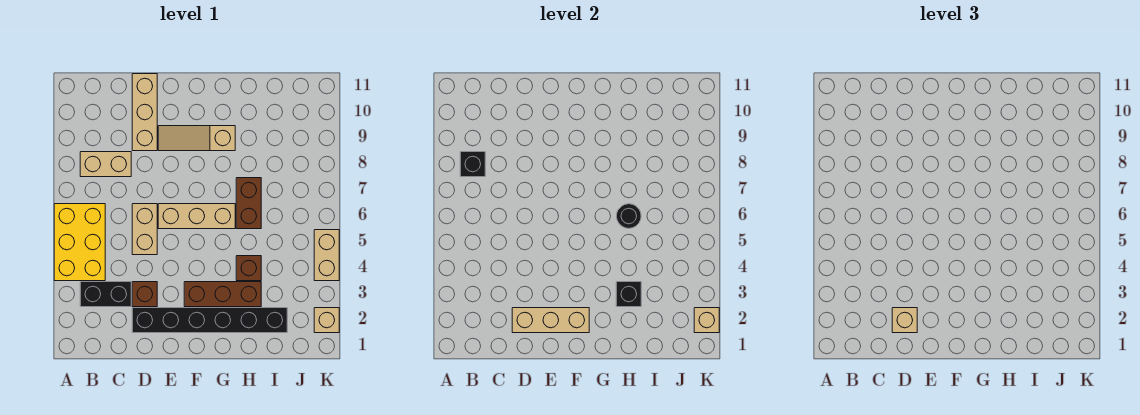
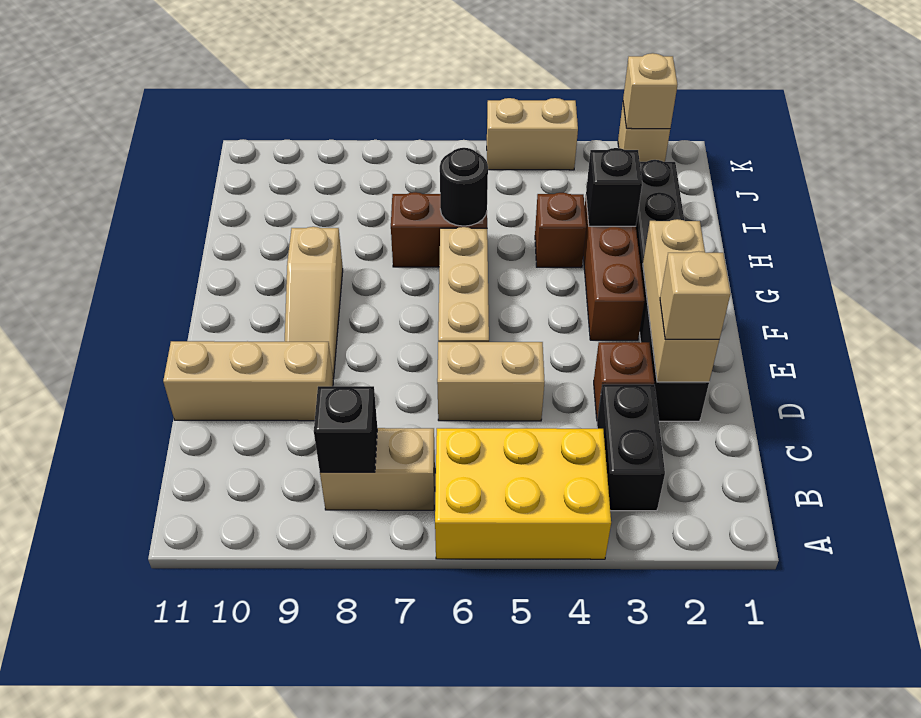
tan brick B8:C8 level 1 -> tan brick B7:B8 level 1

